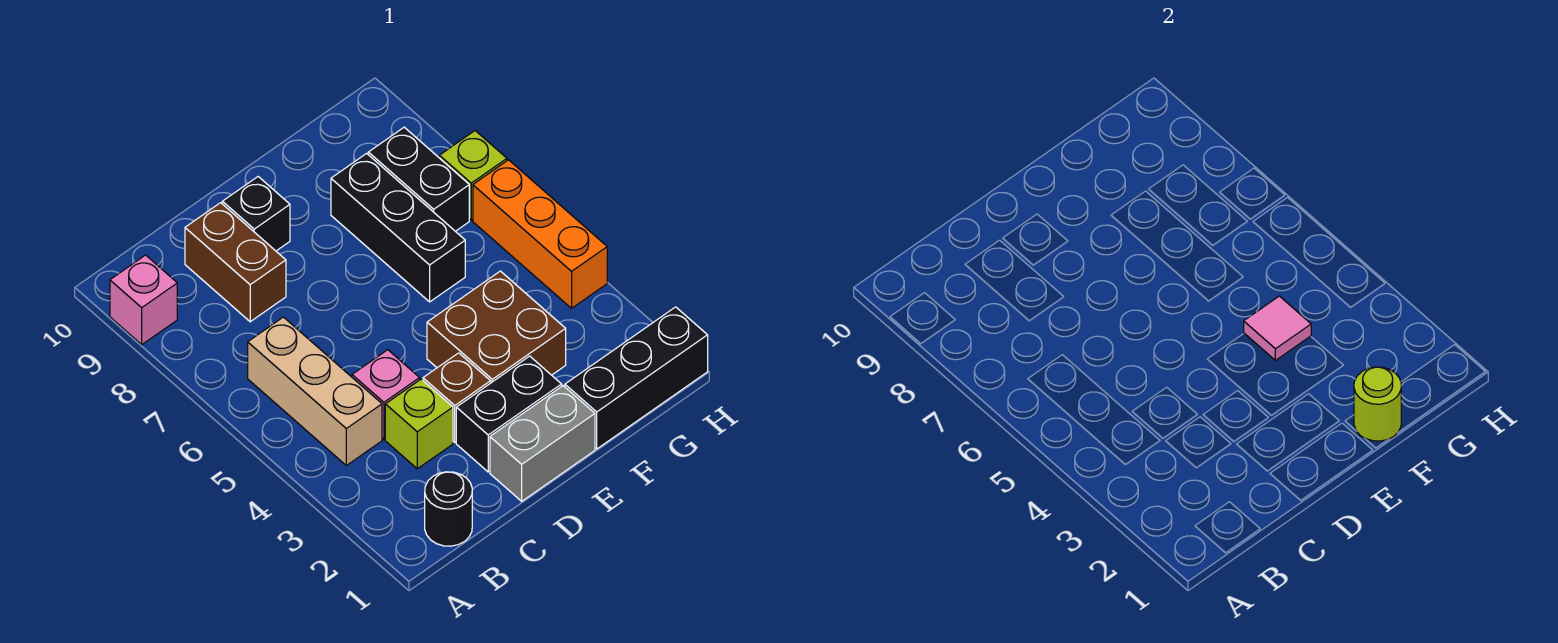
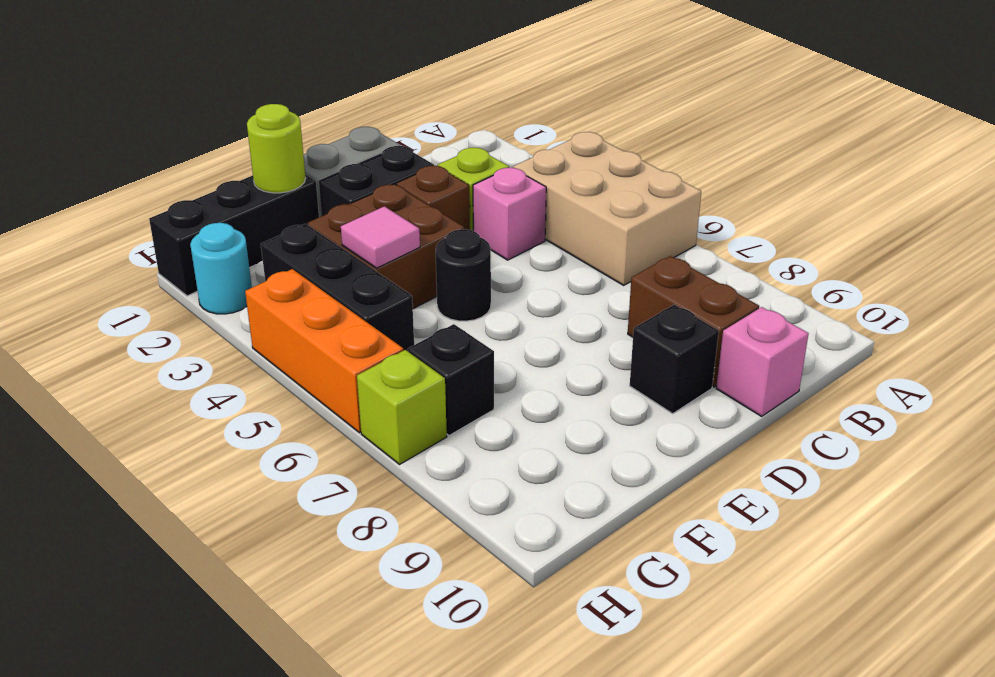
pink brick A9 level 1 -> pink brick C10 level 1
black round brick B1 level 1 -> black round brick E5 level 1
tan brick B4:B6 level 1 -> tan brick A4:B6 level 1
black brick F6:F8 level 1 -> black brick G3:G5 level 1
black brick G7:G8 level 1 -> black brick G7 level 1
none -> cyan round brick H2 level 1

